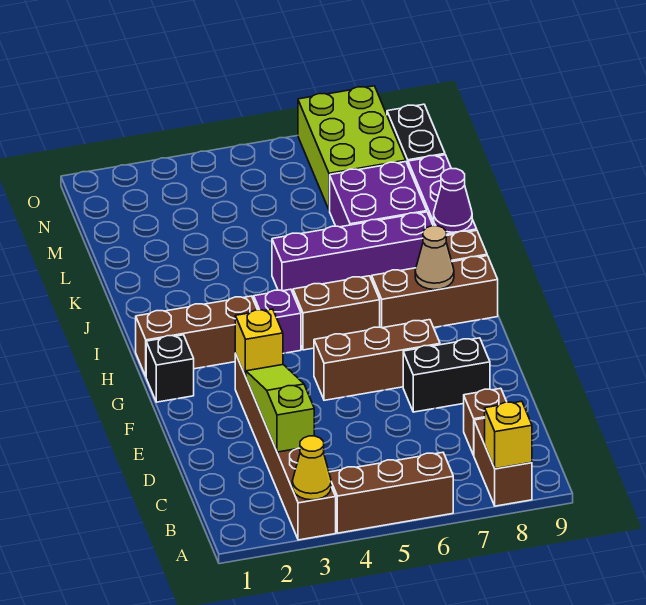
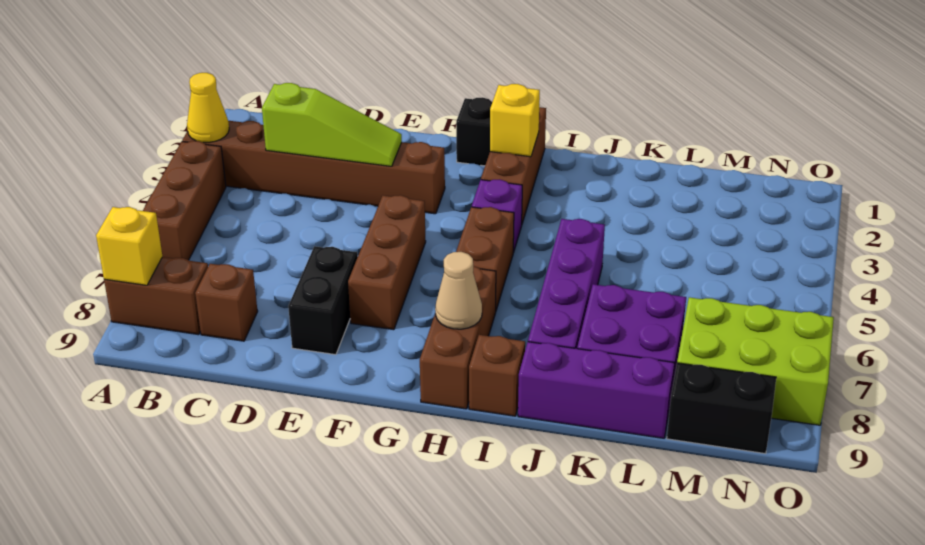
yellow brick F3 level 2 -> yellow brick H2 level 2
purple cone J9 level 2 -> none

